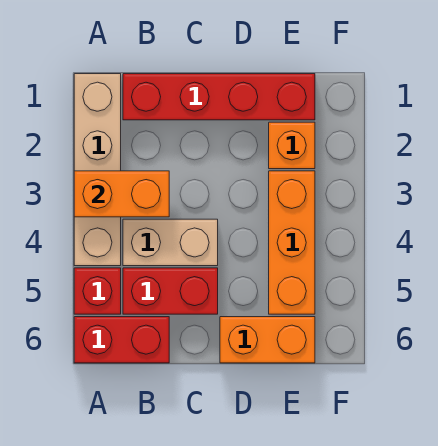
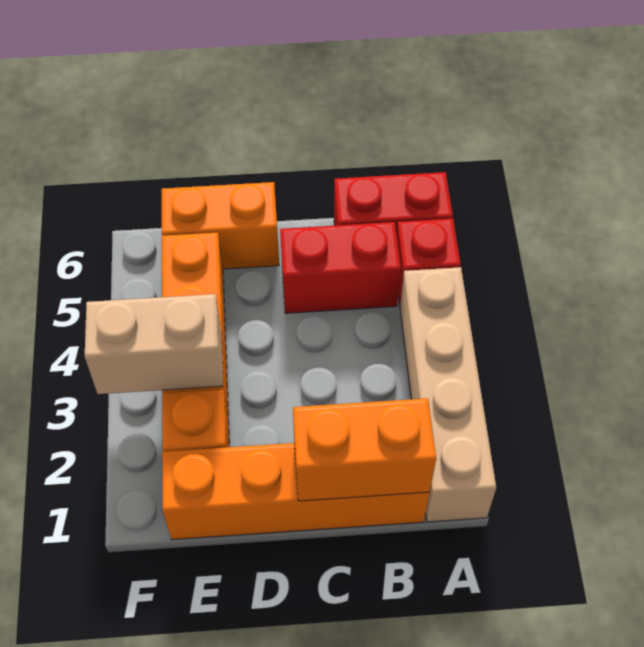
orange brick A3:B3 level 2 -> orange brick B1:C1 level 2
red brick B1:E1 level 1 -> orange brick B1:E1 level 1
tan brick B4:C4 level 1 -> tan brick E3:F3 level 2

